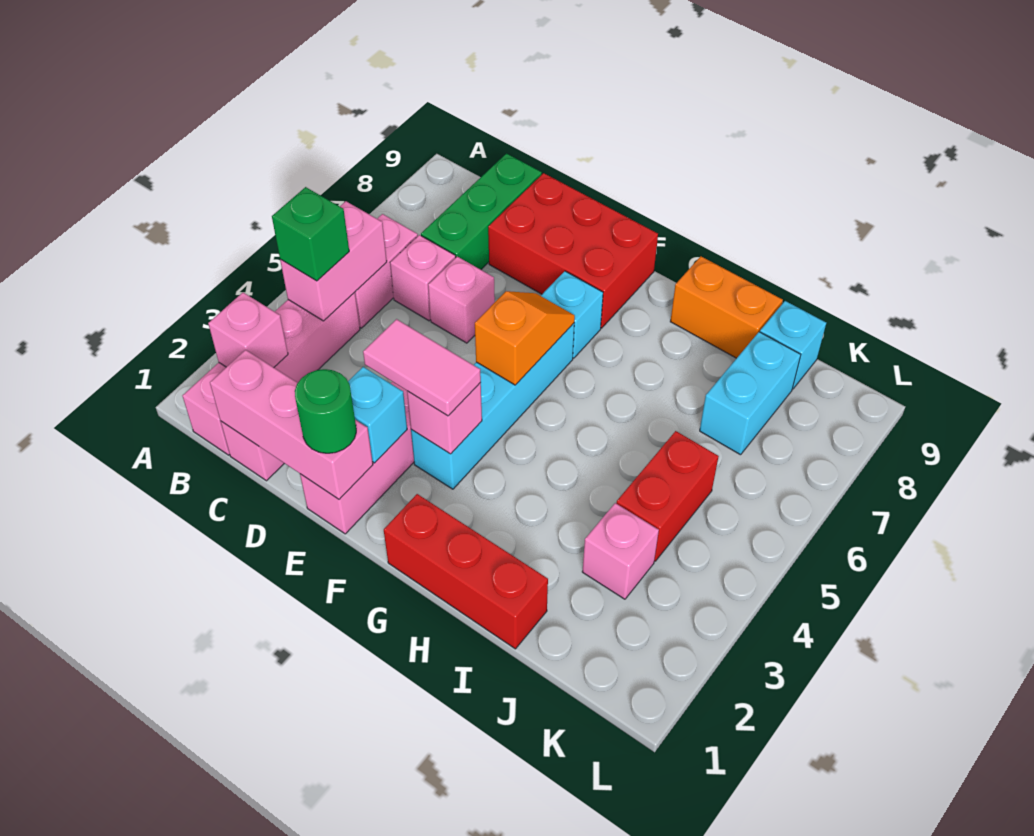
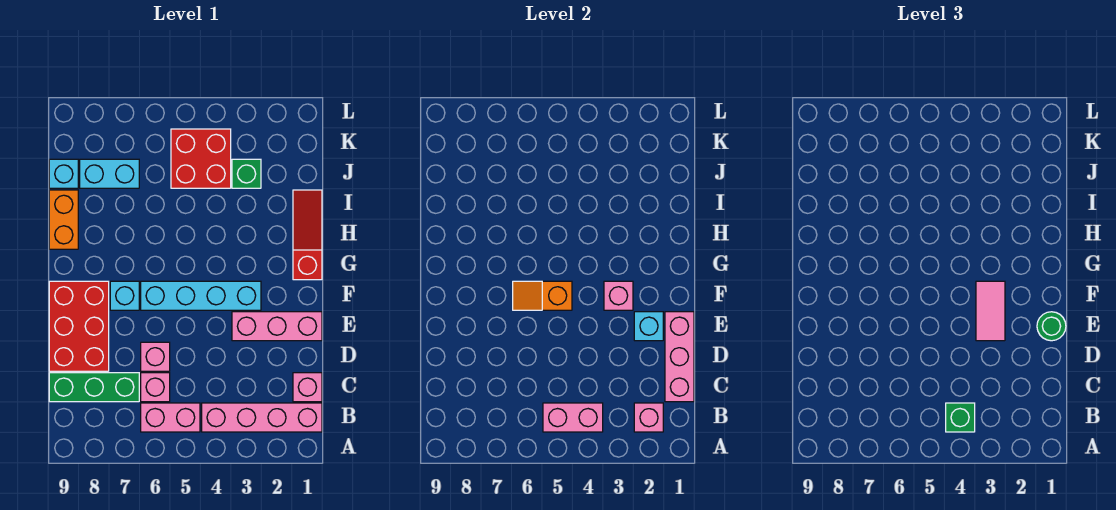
red brick G1:I1 level 1 -> red slope G1:I1 level 1 top G
pink brick J3 level 1 -> green brick J3 level 1
red brick J4:J5 level 1 -> red brick J4:K5 level 1

